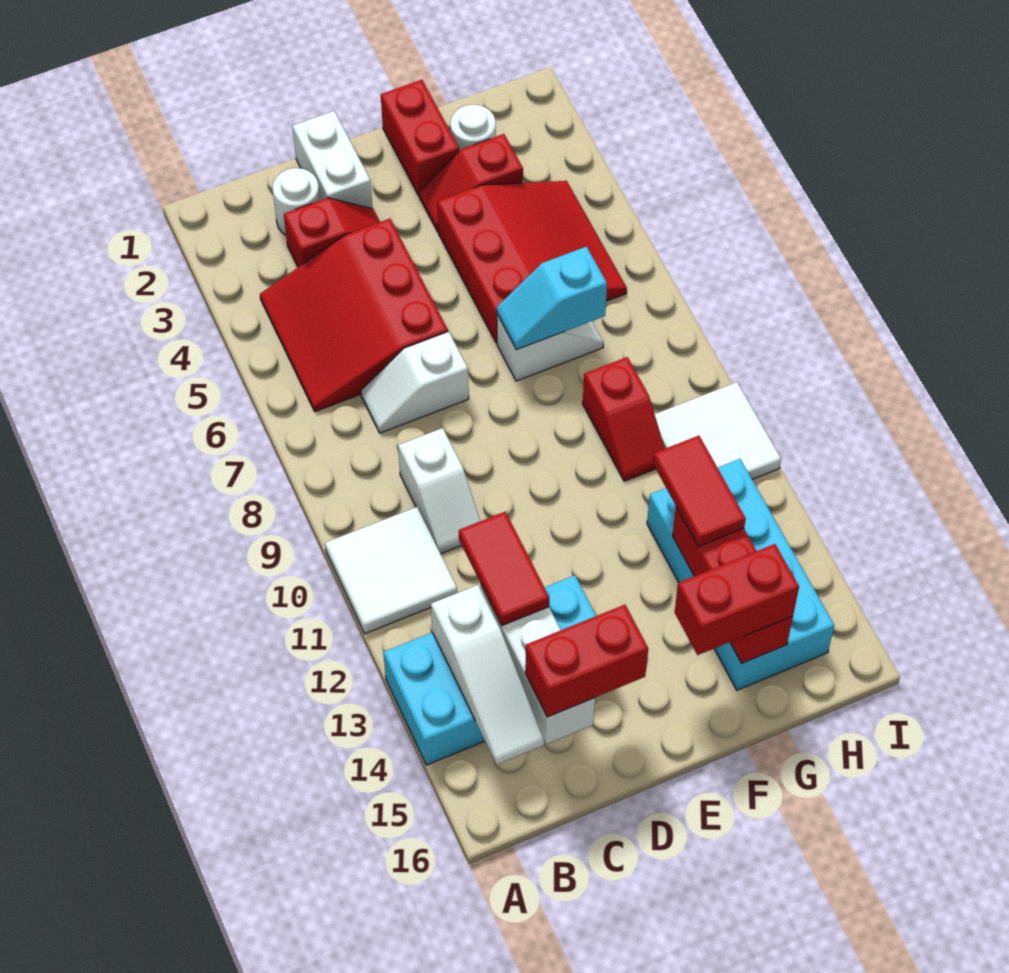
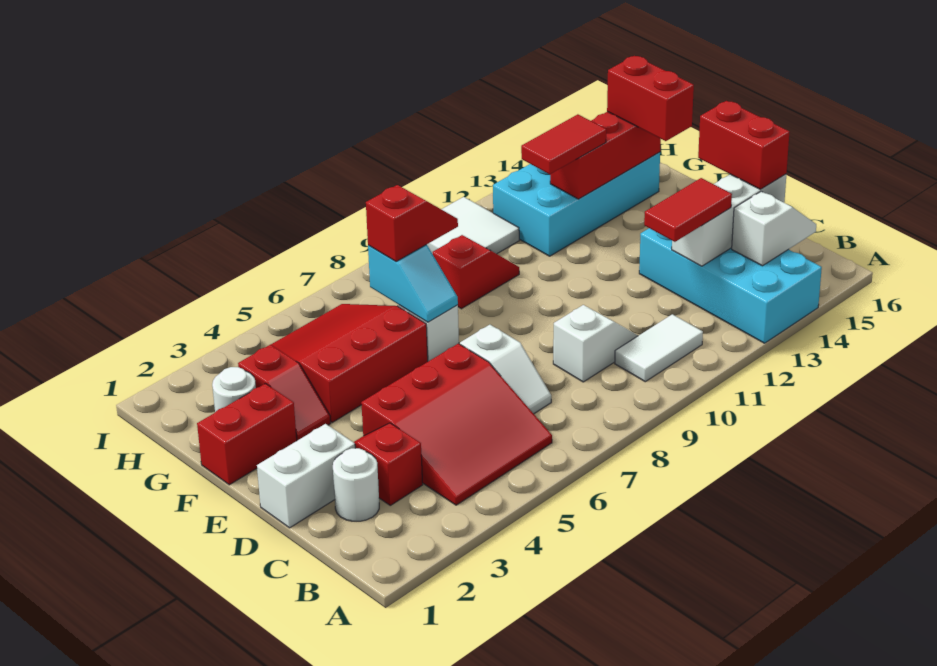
white tile A10:B11 level 1 -> white tile B10:B11 level 1
white slope B13:B15 level 2 top 13 -> white slope B14:B15 level 2 top 14
none -> red slope G7:G8 level 3 top 7

